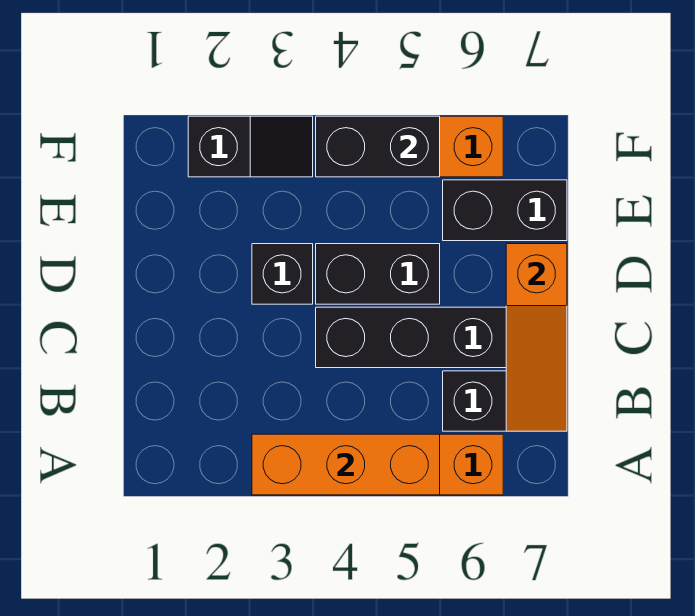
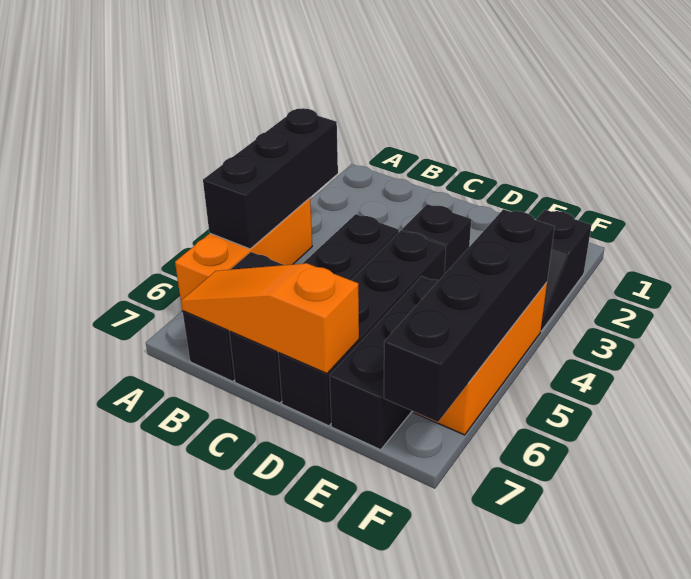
orange brick A3:A5 level 2 -> black brick A3:A5 level 2
black brick D4:D5 level 1 -> black brick D4:D7 level 1
black brick E6:E7 level 1 -> black brick E5:E7 level 1
black brick F4:F5 level 2 -> black brick F4:F7 level 2

